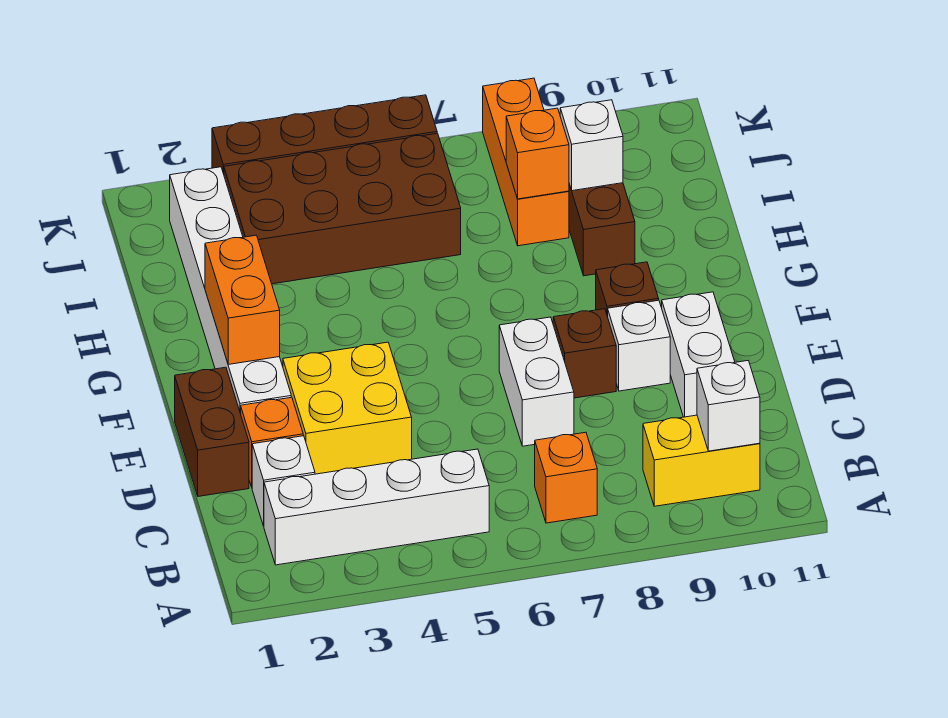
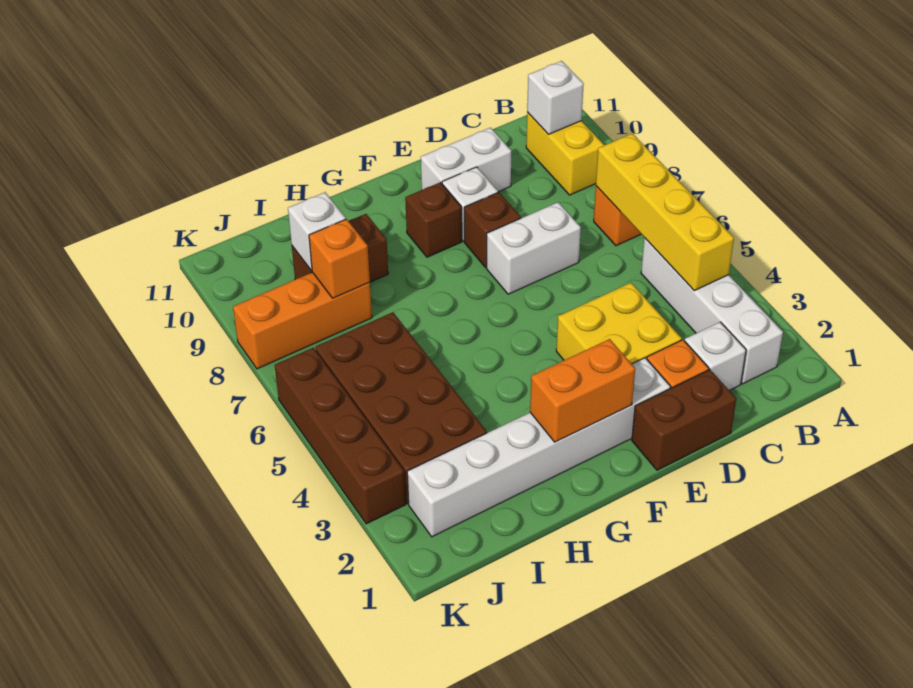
none -> yellow brick B4:B7 level 2

